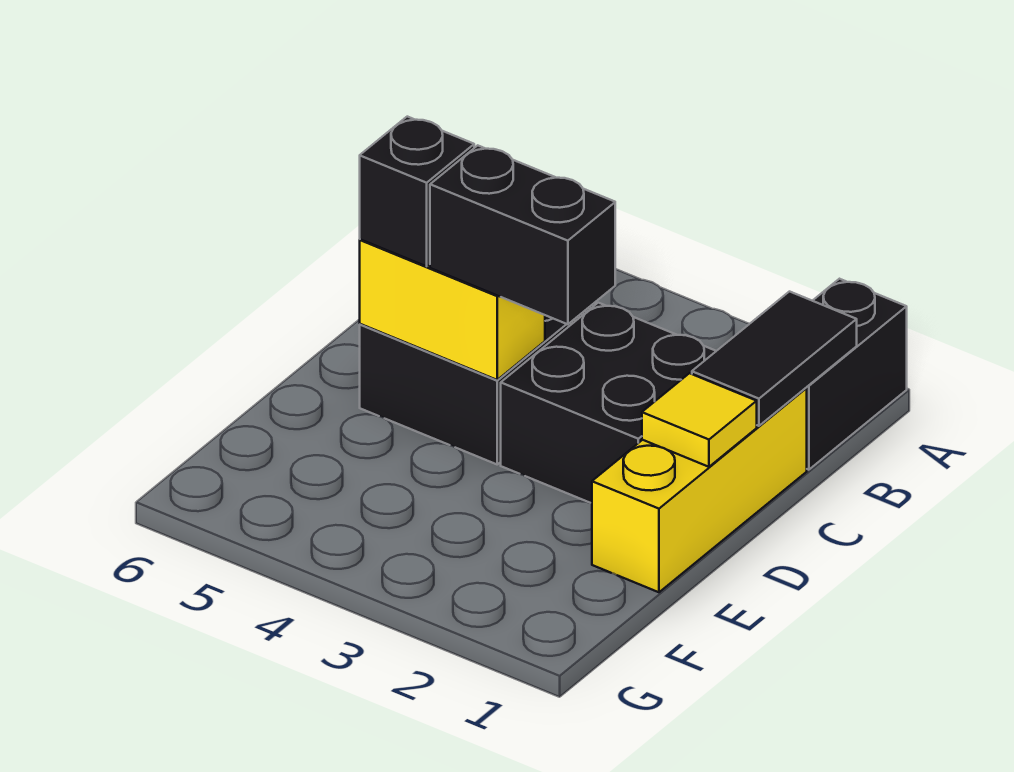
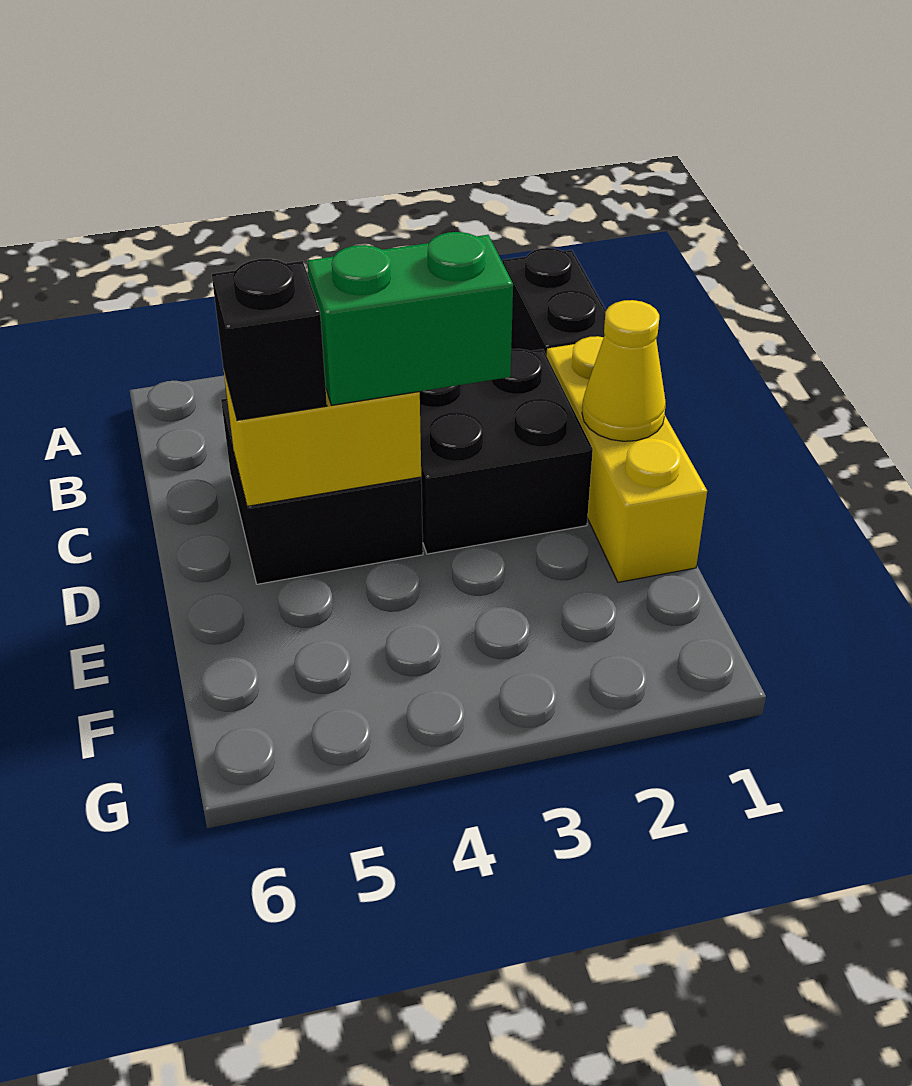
black tile B1:C1 level 2 -> none
yellow tile D1 level 2 -> yellow cone D1 level 2
black brick D3:D4 level 3 -> green brick D3:D4 level 3

